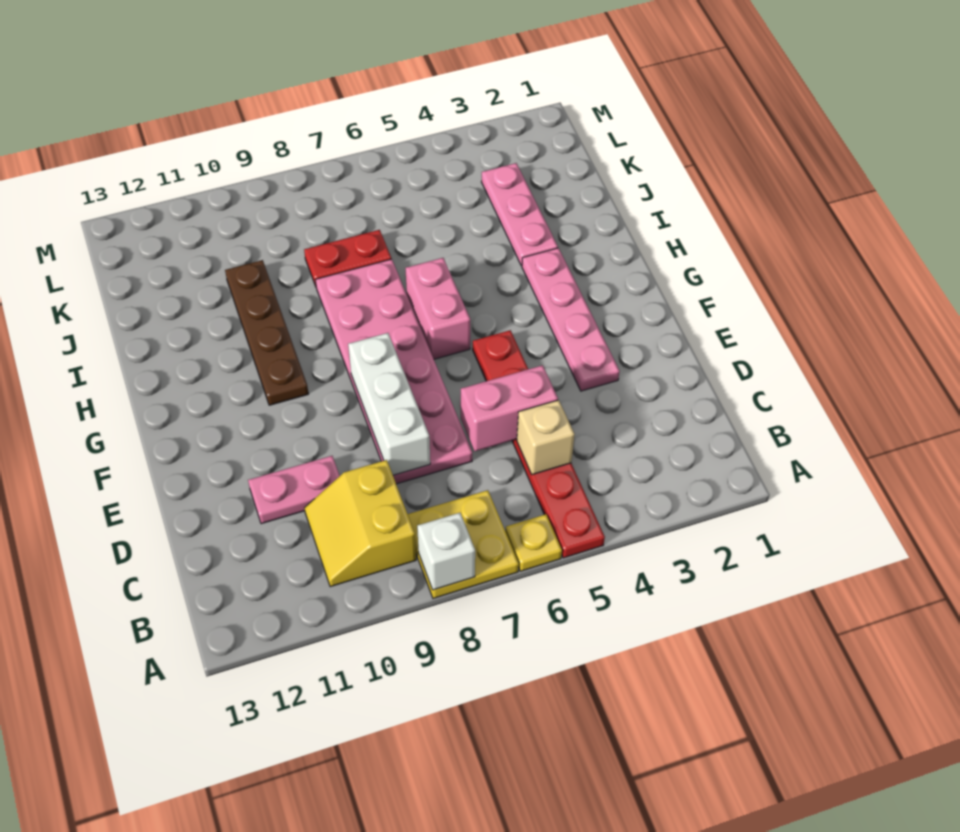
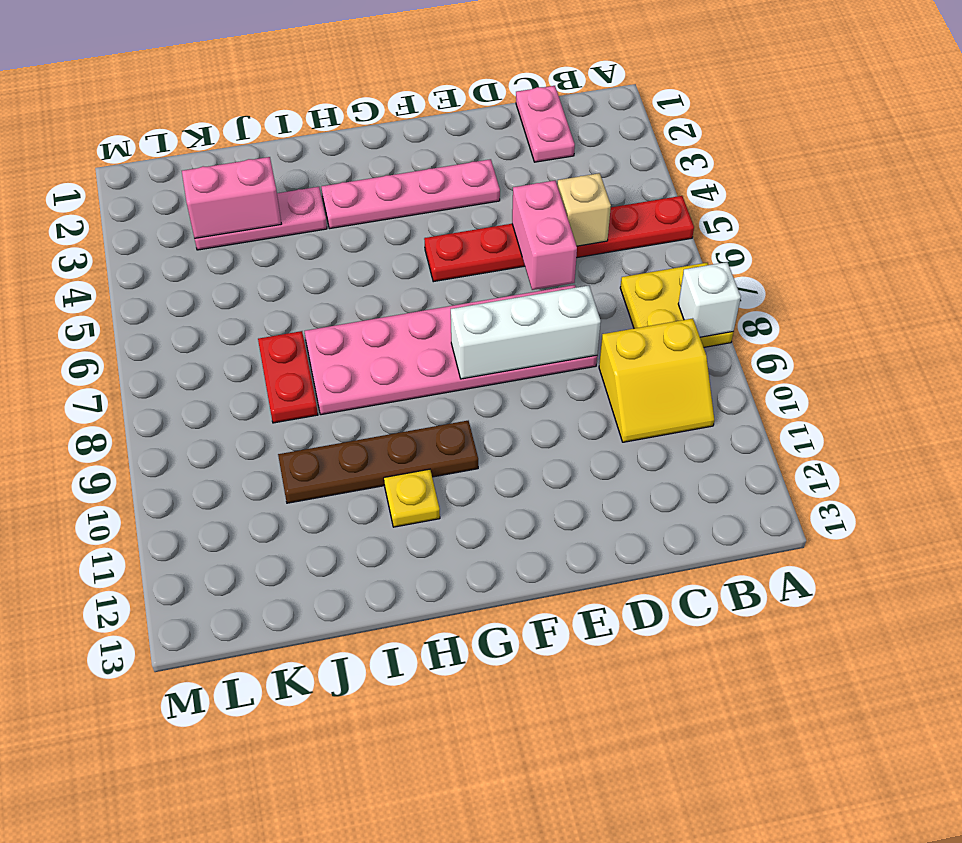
yellow plate A6 level 1 -> yellow plate H11 level 1
pink plate D10:D11 level 1 -> pink plate C1:C2 level 1
pink brick G6:H6 level 1 -> pink brick J3:K3 level 2

